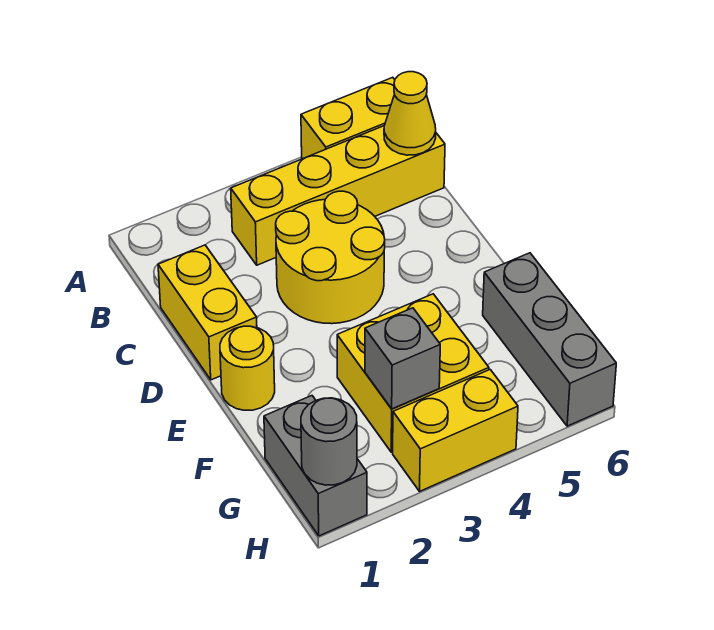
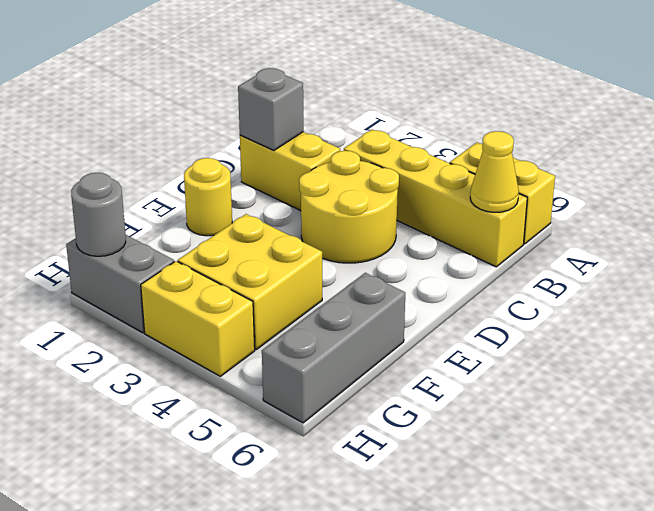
yellow brick C1:D1 level 1 -> yellow brick C1:C2 level 1
grey brick G1:H1 level 1 -> grey brick H1:H2 level 1
grey brick G3 level 2 -> grey brick C1 level 2

